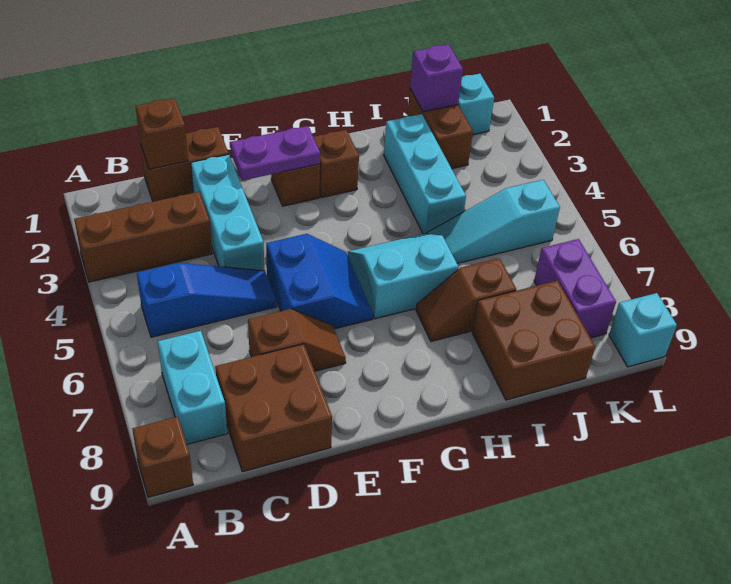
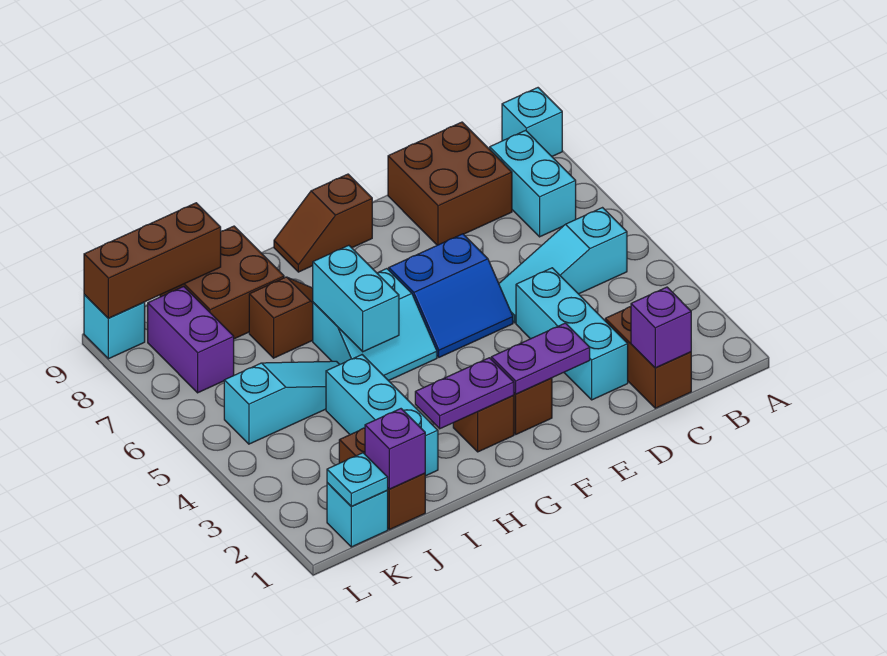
brown brick A3:C3 level 1 -> brown brick J9:L9 level 2
brown brick A9 level 1 -> cyan brick A9 level 1
blue slope B5:D5 level 1 top B -> cyan slope B5:D5 level 1 top B
brown brick C1:D1 level 1 -> brown brick C1:C2 level 1
brown brick C1 level 2 -> purple brick C1 level 2
brown slope D7:E7 level 1 top D -> brown slope F9:G9 level 1 top F
blue slope E5:F6 level 1 top E -> blue slope E5:F6 level 1 top 6
none -> purple plate G2:H2 level 2
none -> cyan brick H5:H6 level 2
none -> cyan plate K1 level 2

